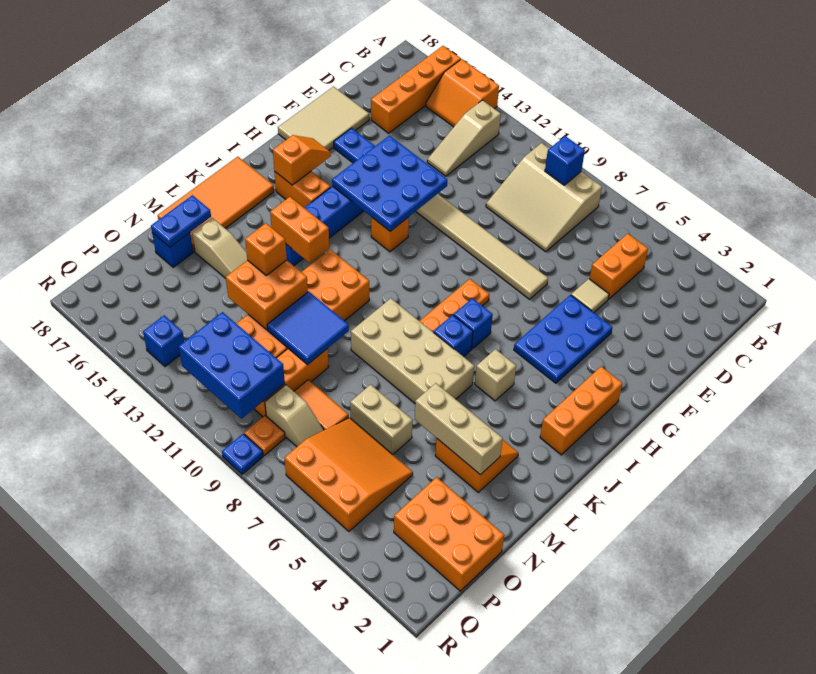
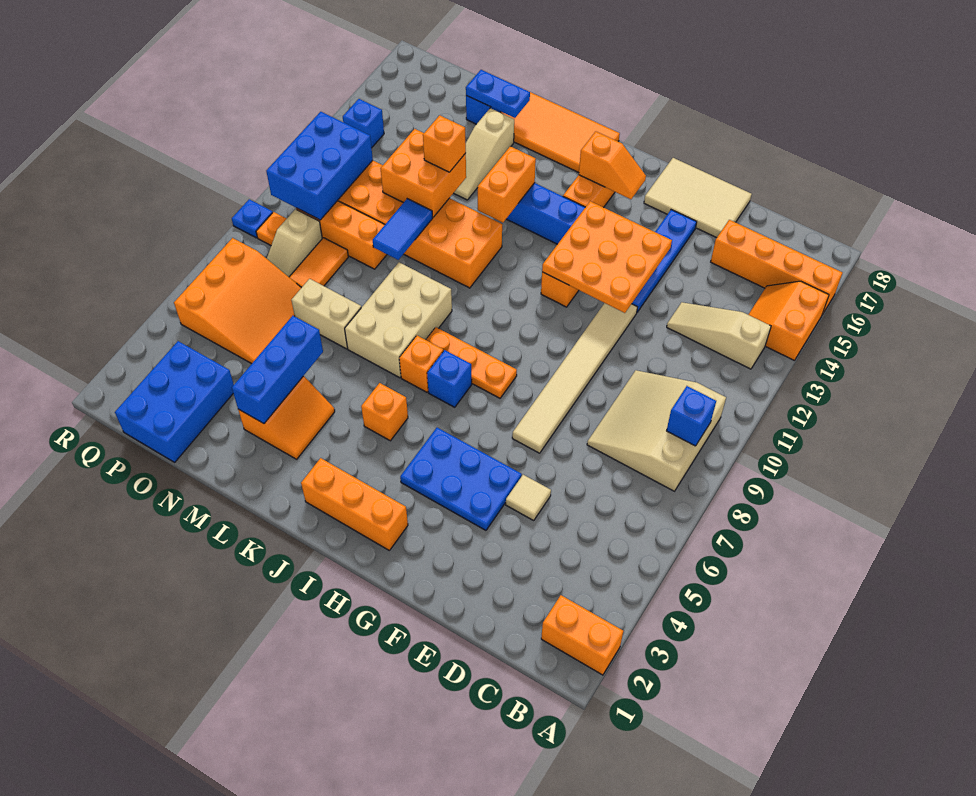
orange brick C5:D5 level 1 -> orange brick A2:B2 level 1
blue plate F12:H14 level 2 -> orange plate F12:H14 level 2
tan brick J5 level 1 -> orange brick J5 level 1
blue brick J7 level 1 -> orange brick J7 level 1
tan brick K6:L9 level 1 -> tan brick K7:L9 level 1
tan brick M3:M5 level 2 -> blue brick M3:M5 level 2
blue tile M10:N11 level 2 -> blue tile M10:M11 level 2
tan brick N6:N7 level 1 -> tan brick M7:N7 level 1
orange brick O1:P3 level 1 -> blue brick O1:P3 level 1

